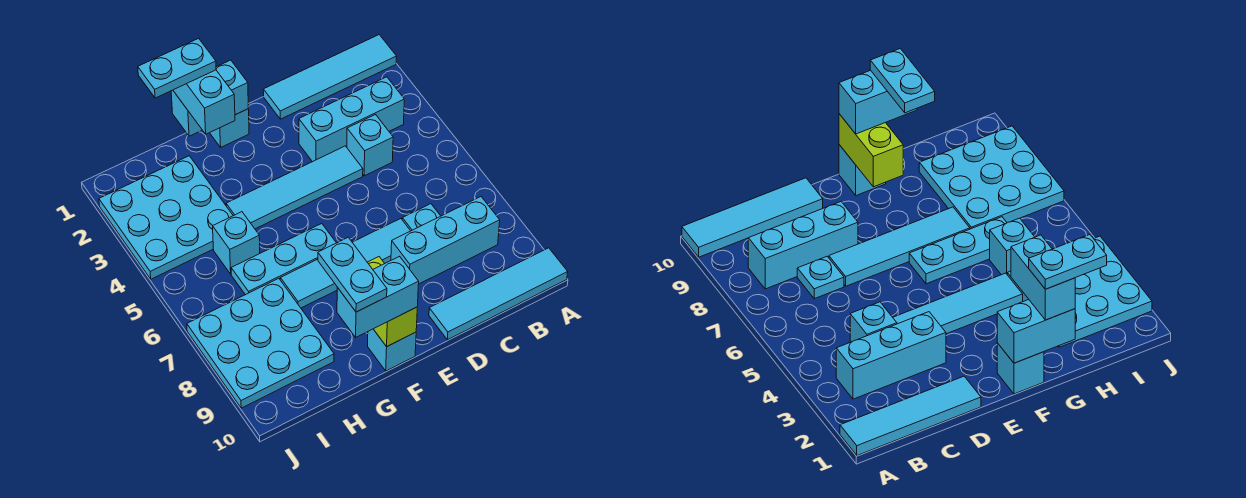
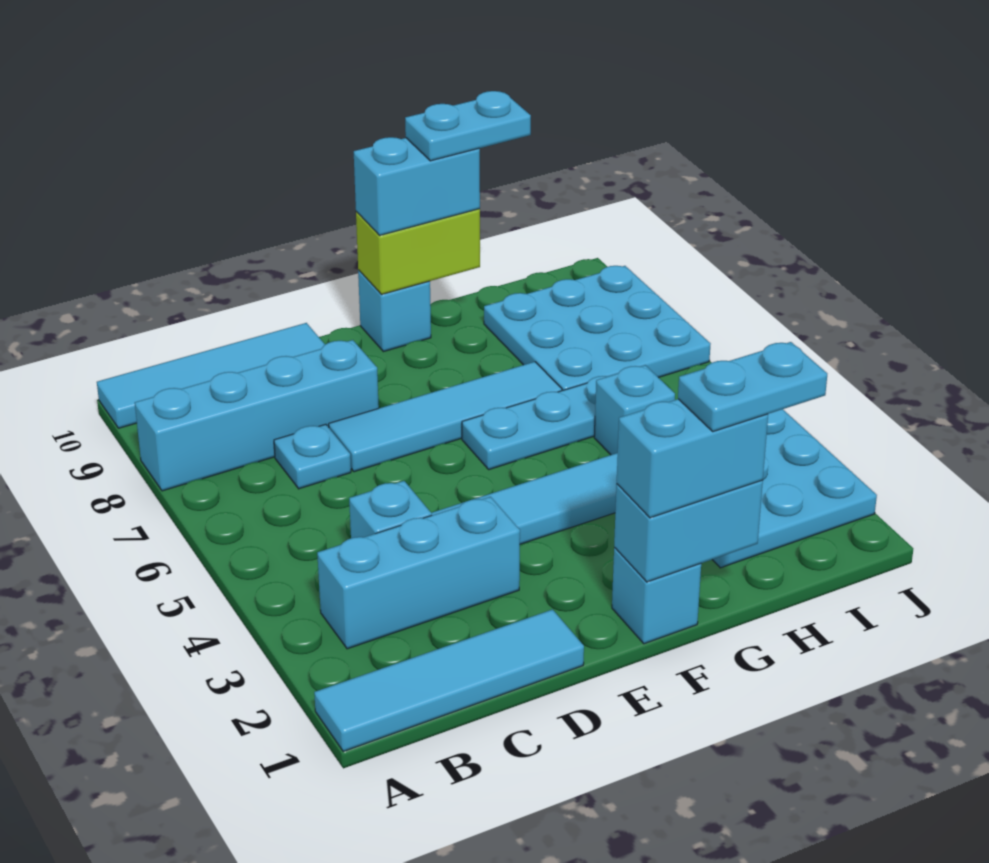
cyan brick B8:D8 level 1 -> cyan brick A8:D8 level 1
lime brick F9:F10 level 2 -> lime brick F10:G10 level 2
cyan brick G1:G2 level 3 -> cyan brick F1:G1 level 3
cyan plate G9:G10 level 4 -> cyan plate G10:H10 level 4

